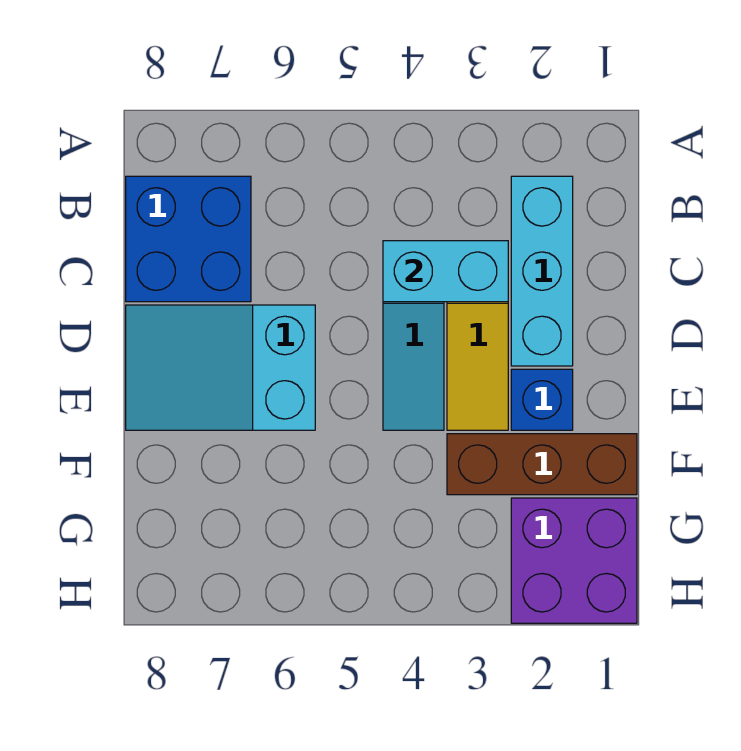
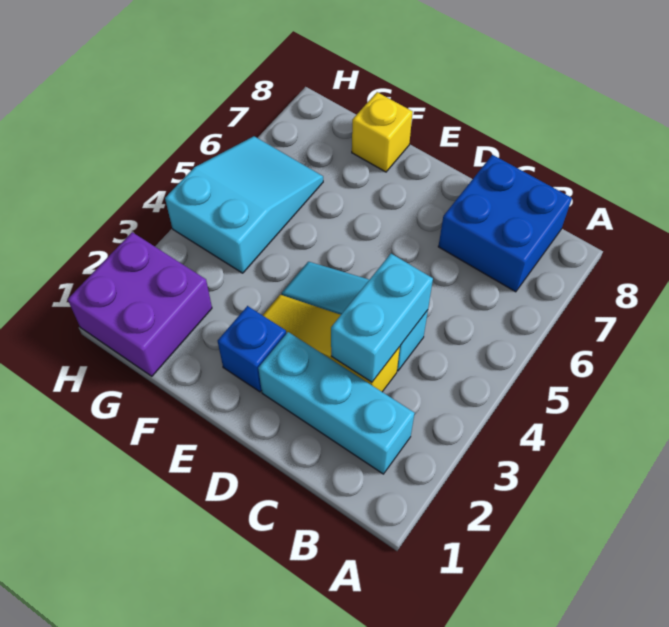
cyan slope D6:E8 level 1 top 6 -> cyan slope G4:H6 level 1 top 4
brown brick F1:F3 level 1 -> none
none -> yellow brick F8 level 1

